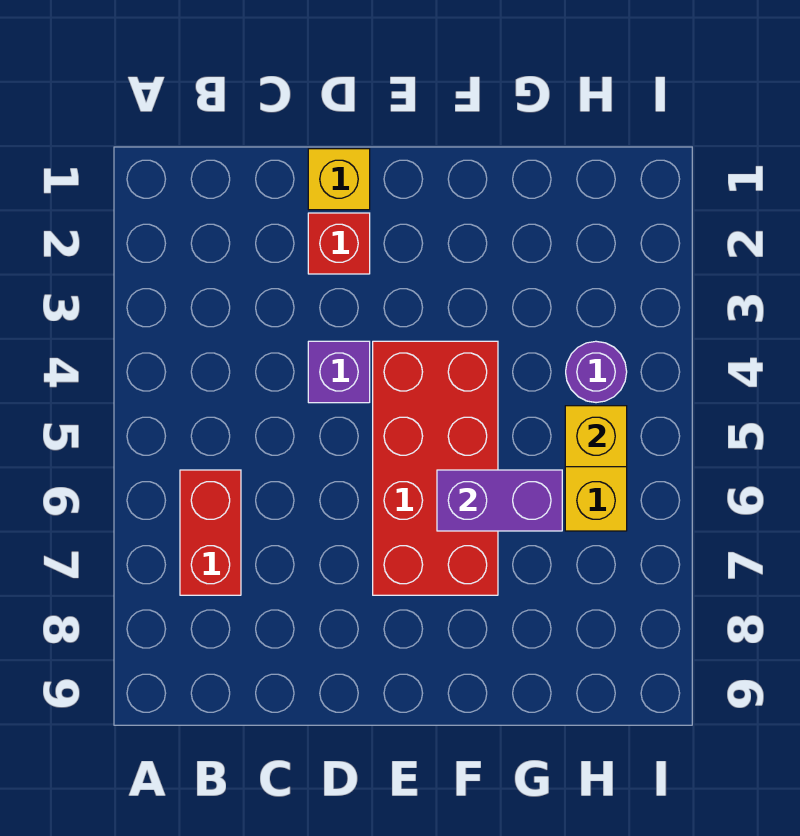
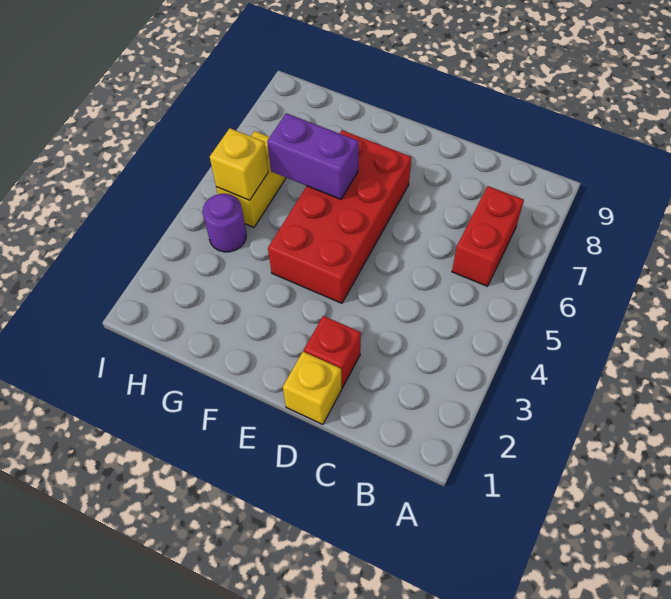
purple brick D4 level 1 -> none

